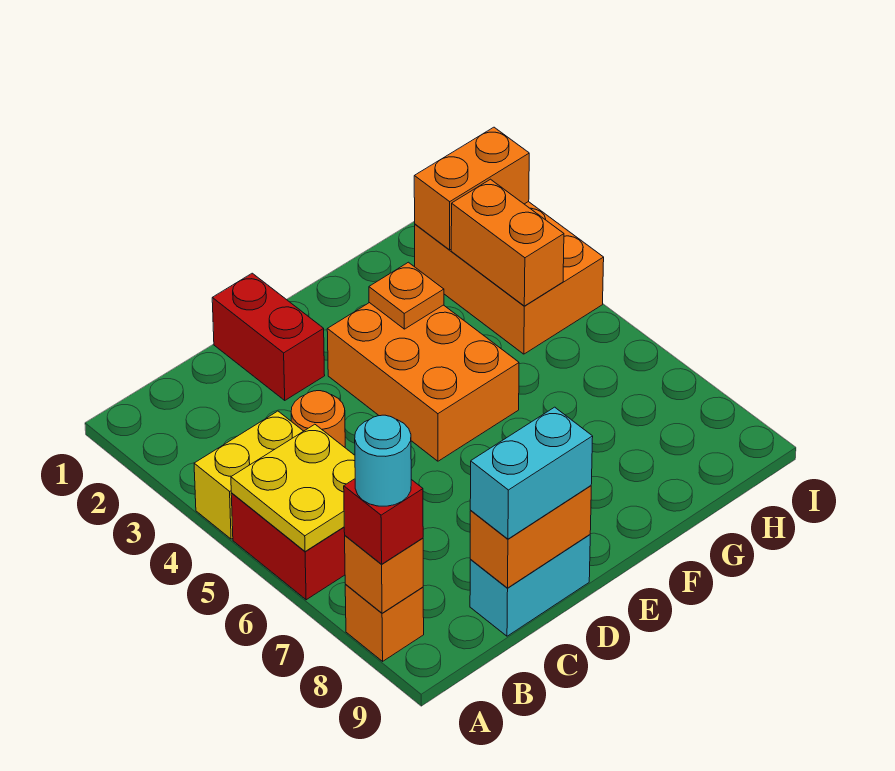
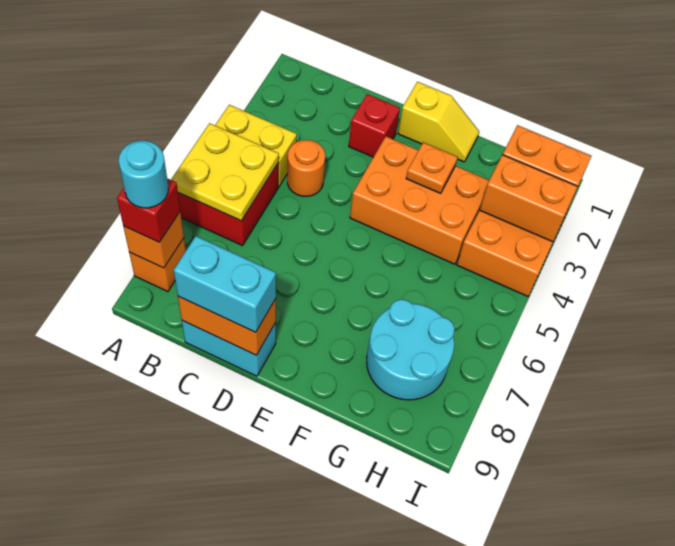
red brick D1:D2 level 1 -> red brick D2 level 1
none -> yellow slope E1:F1 level 1 top E
orange brick E3:F5 level 1 -> orange brick E3:G4 level 1
none -> cyan round brick G7:H8 level 1
orange brick H3:H4 level 2 -> orange brick H3:I3 level 2

